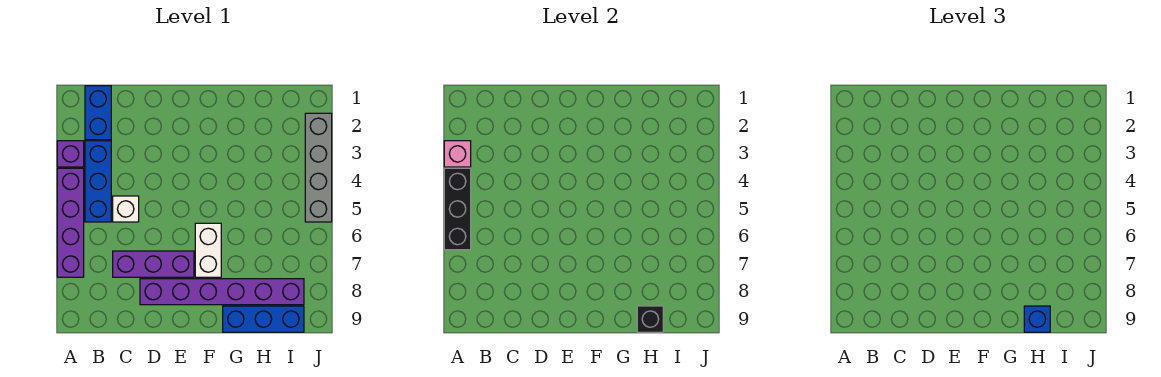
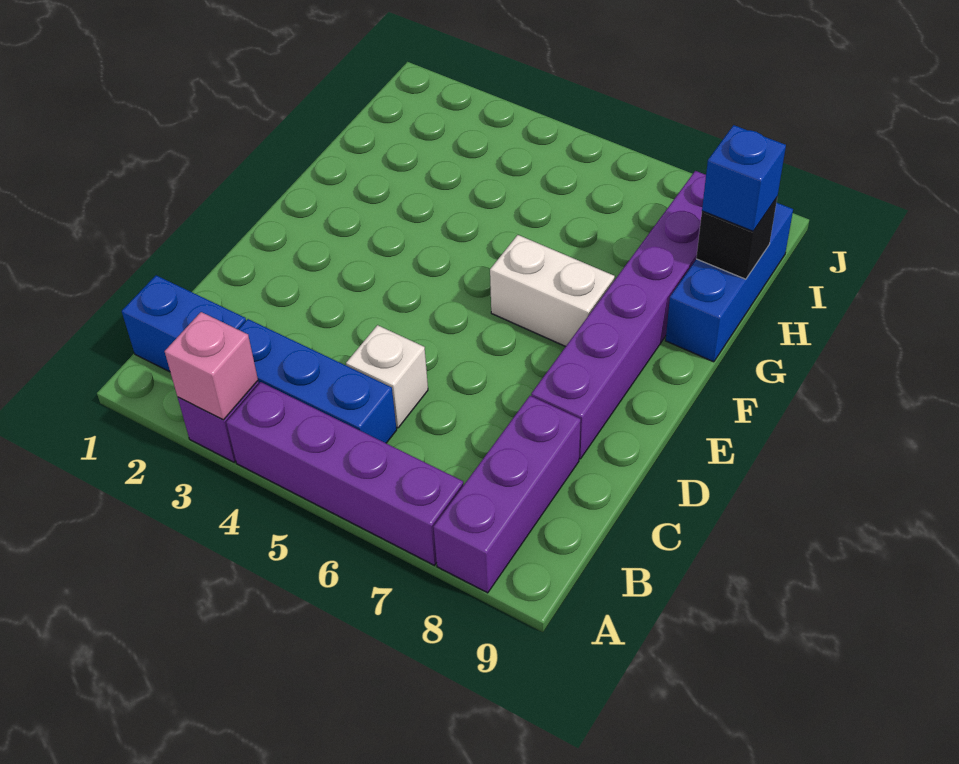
black brick A4:A6 level 2 -> none
purple brick C7:E7 level 1 -> purple brick A8:C8 level 1
grey brick J2:J5 level 1 -> none

